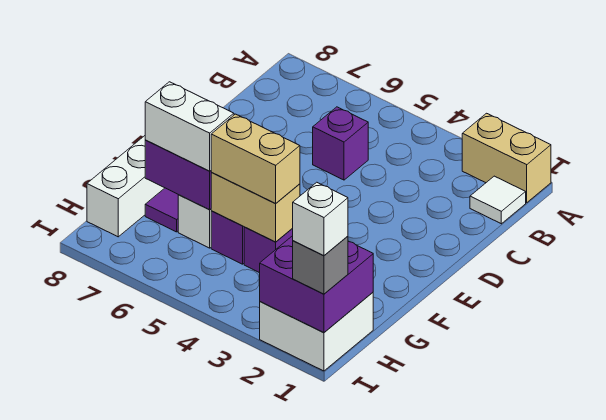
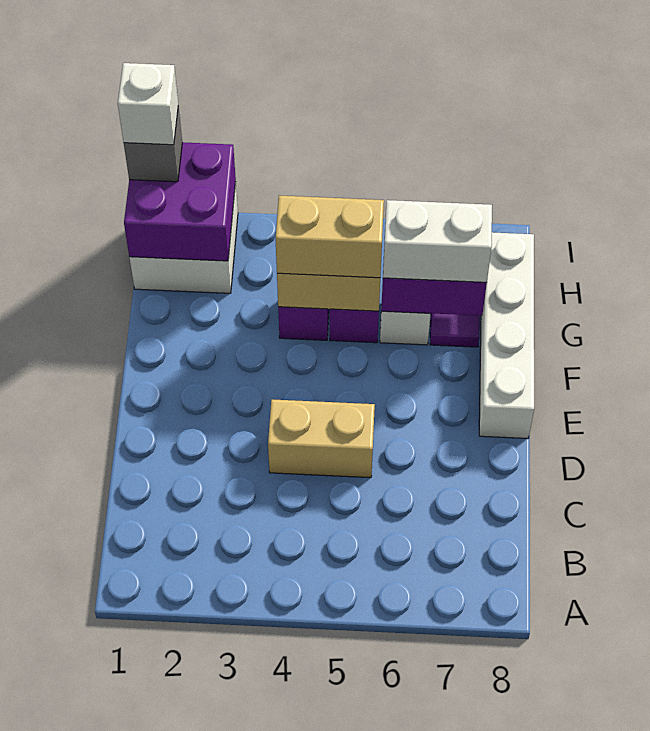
tan brick A1:A2 level 1 -> tan brick D4:D5 level 1
white tile B1 level 1 -> none
purple brick C5 level 1 -> none

